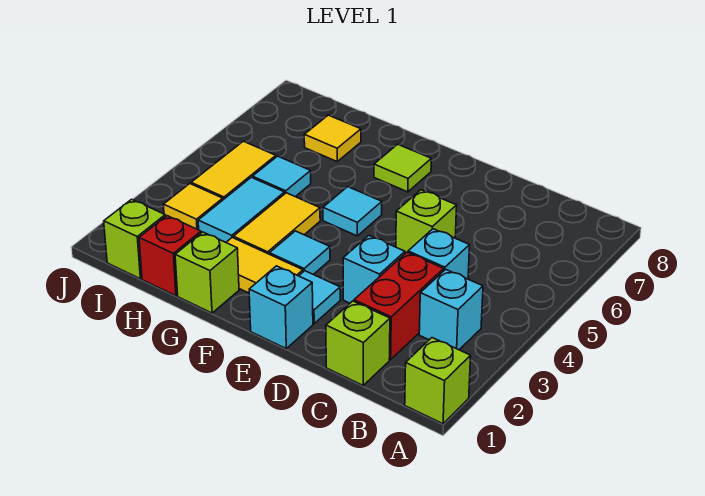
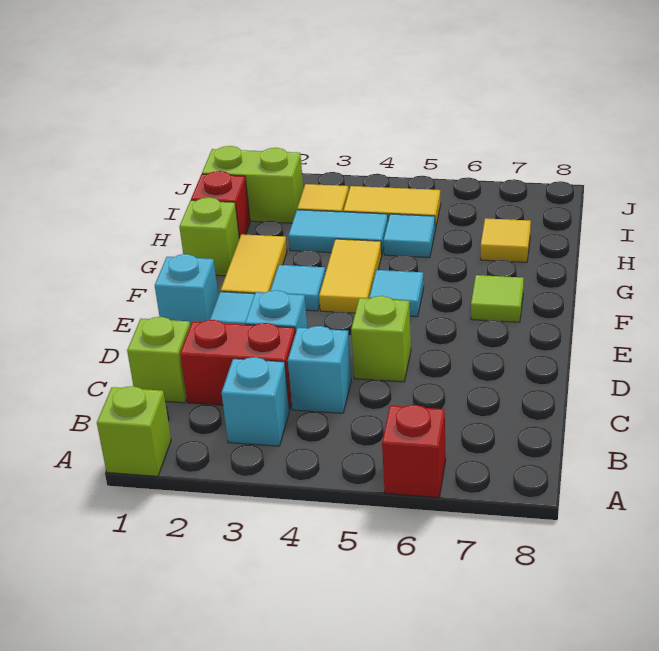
none -> red brick A6 level 1
yellow tile G3:G4 level 1 -> yellow tile F4:G4 level 1
lime brick I1 level 1 -> lime brick I1:I2 level 1

